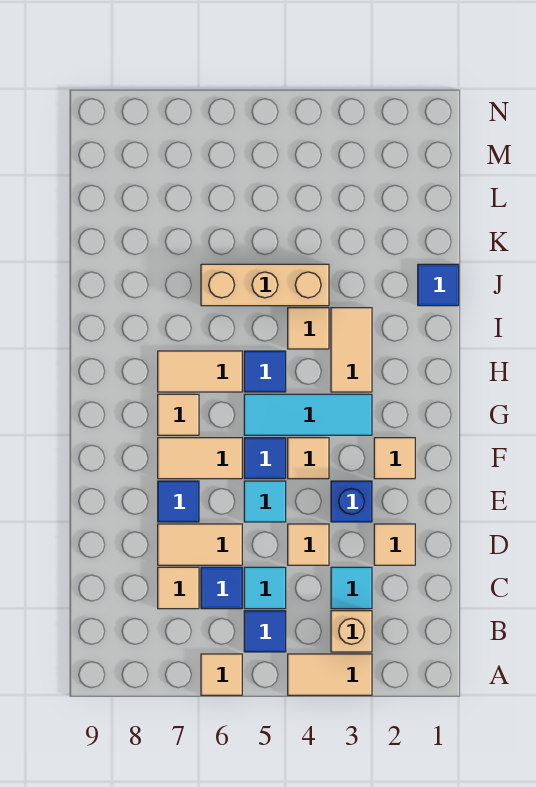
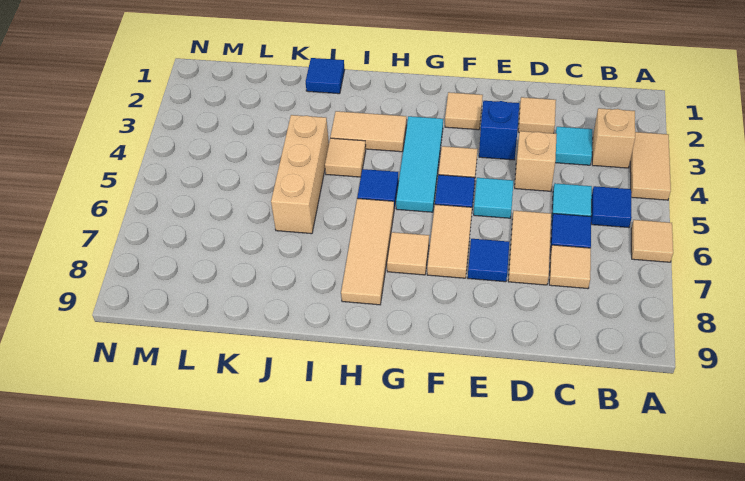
tan tile D4 level 1 -> tan brick D4 level 1
tan tile H6:H7 level 1 -> tan tile H6:H8 level 1

